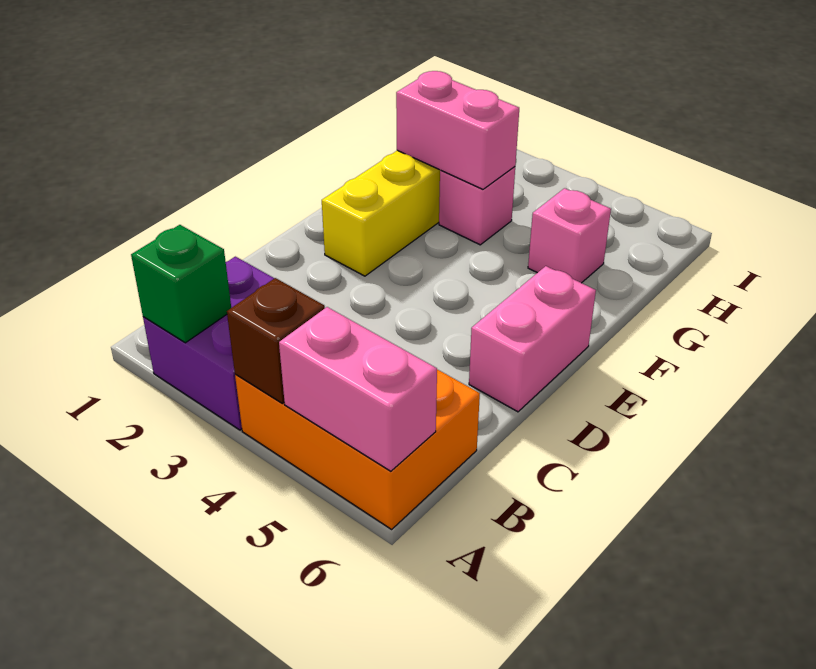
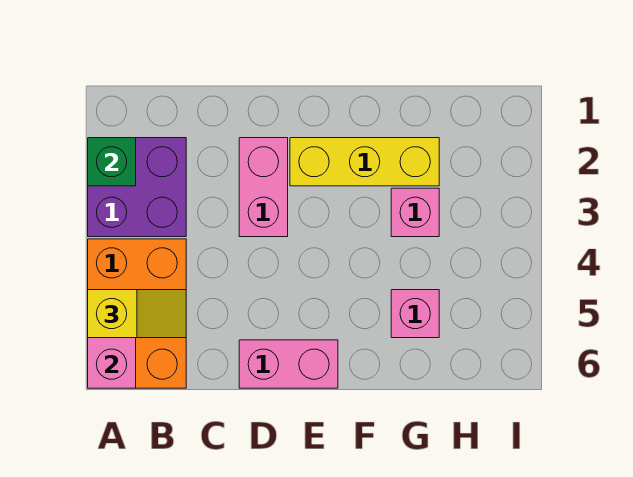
brown brick A4 level 2 -> none
none -> yellow slope A5:B5 level 3 top A
pink brick G2:G3 level 2 -> pink brick D2:D3 level 1

